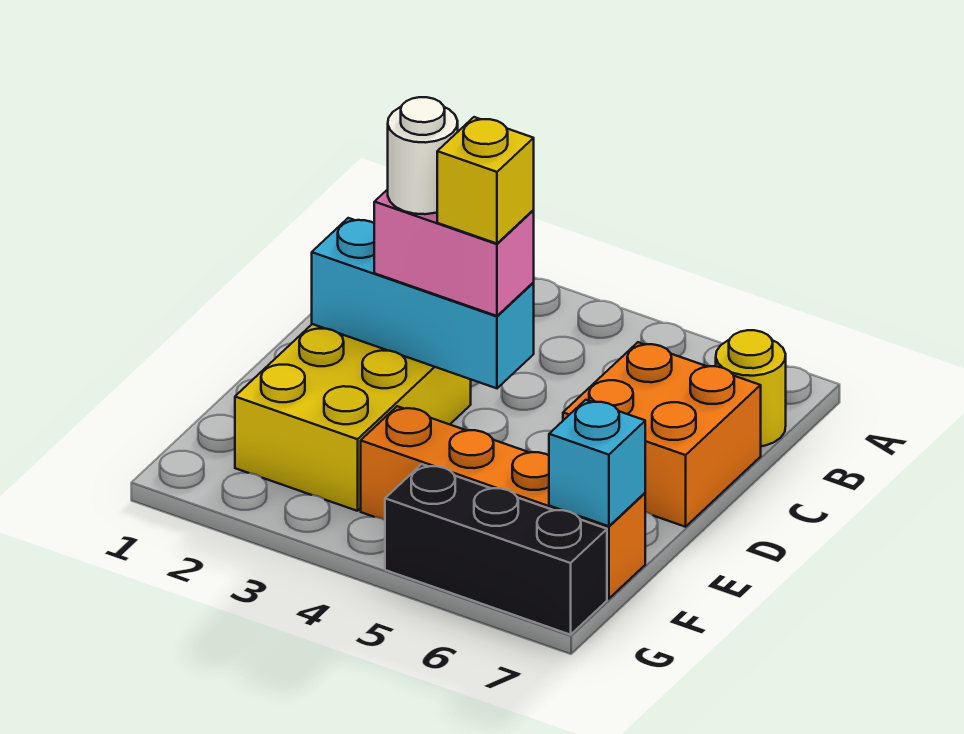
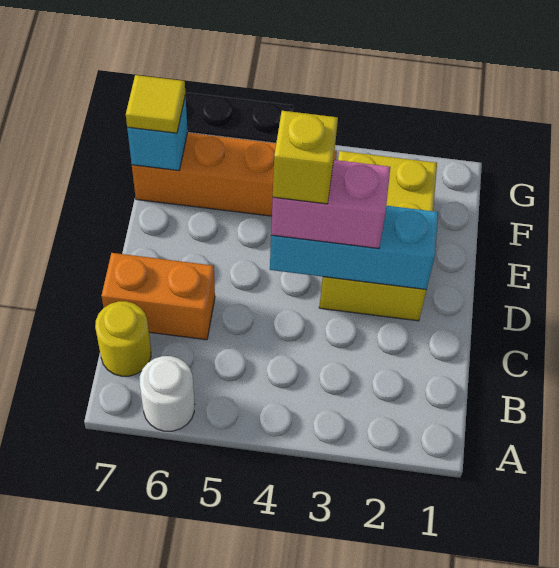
orange brick C6:D7 level 1 -> orange brick C6:C7 level 1
white round brick D3 level 4 -> white round brick A6 level 1
none -> yellow tile F7 level 3

